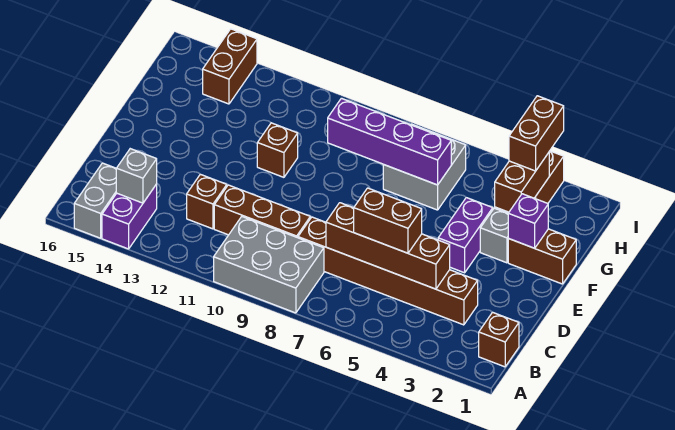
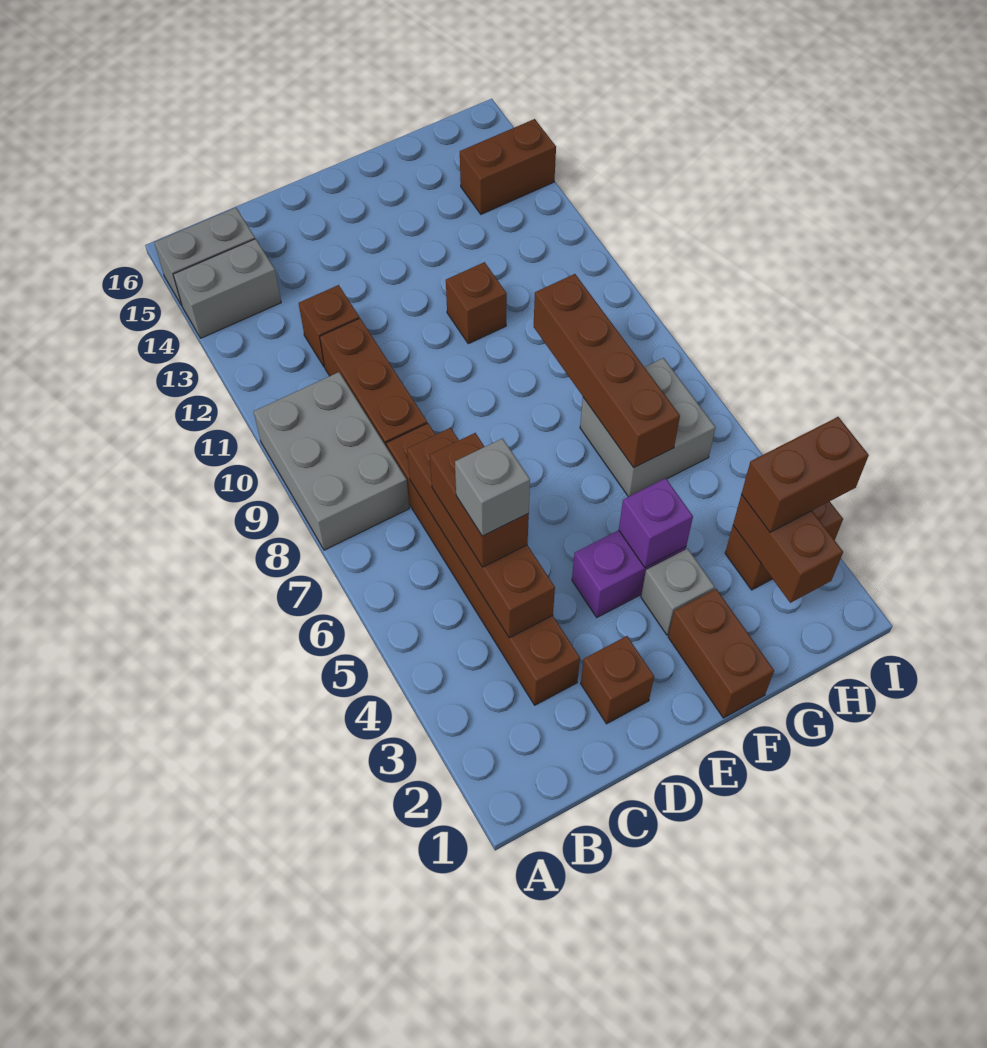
purple brick A14:B14 level 1 -> grey brick A14:B14 level 1
brown brick B1 level 1 -> brown brick D2 level 1
grey brick B14 level 2 -> grey brick C5 level 4
purple brick F2 level 2 -> purple brick F4 level 2
brown brick G3:H3 level 2 -> brown brick H2:H3 level 2
purple brick G6:G9 level 2 -> brown brick G6:G9 level 2

